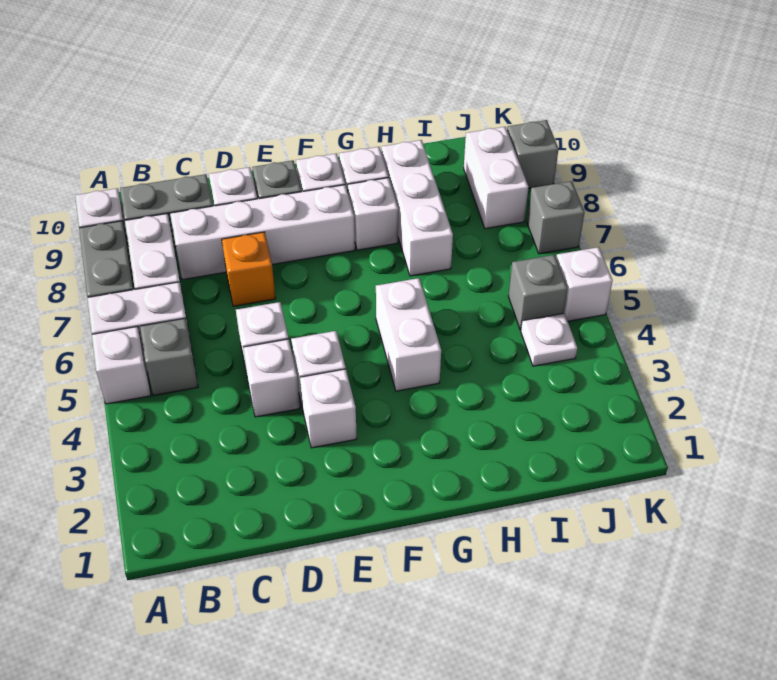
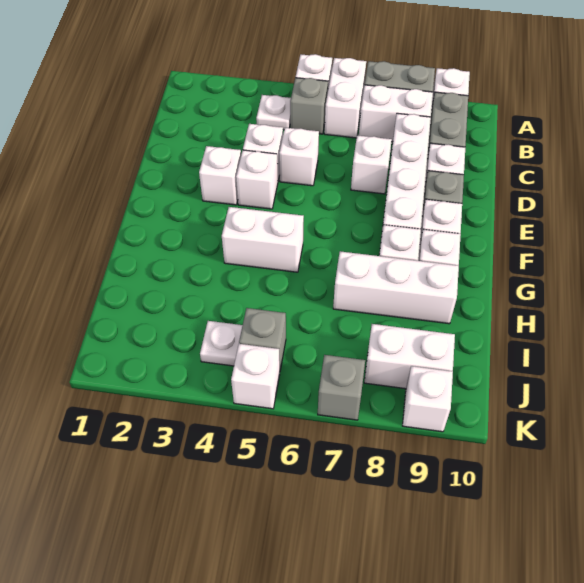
none -> white plate B4 level 1
orange brick D7 level 1 -> white brick D7 level 1
grey brick K9 level 1 -> white brick K9 level 1

